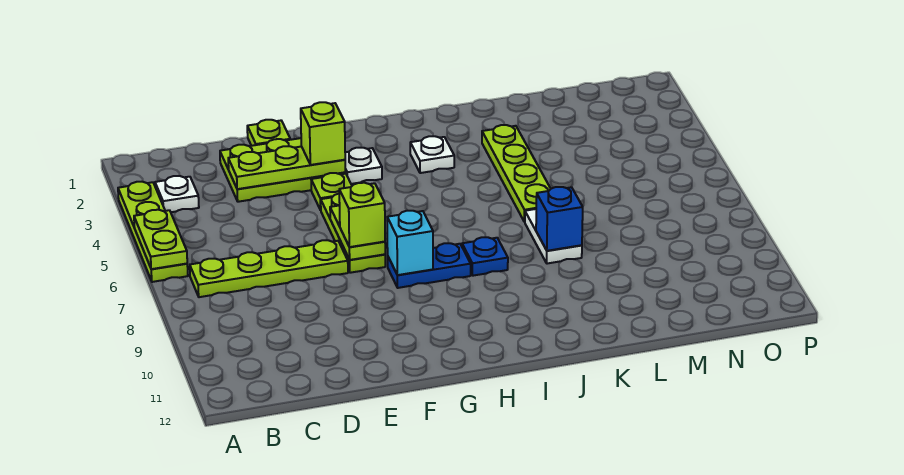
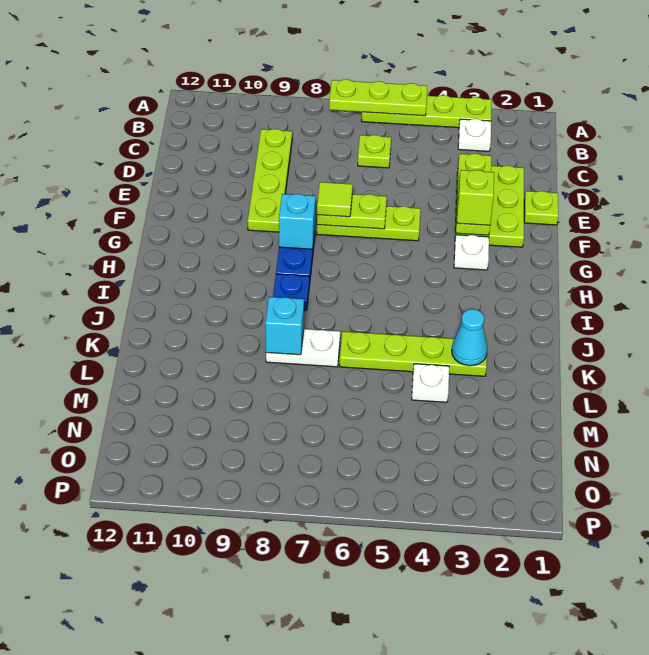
lime plate A5:A6 level 2 -> lime plate A5:A7 level 2
lime plate B7:E7 level 1 -> lime plate C9:F9 level 1
lime plate F4 level 1 -> lime plate C6 level 1
lime brick F7 level 3 -> lime tile F7 level 3
white plate I3 level 1 -> white plate L4 level 1
none -> cyan cone K3 level 2
blue brick K8 level 2 -> cyan brick K8 level 2

